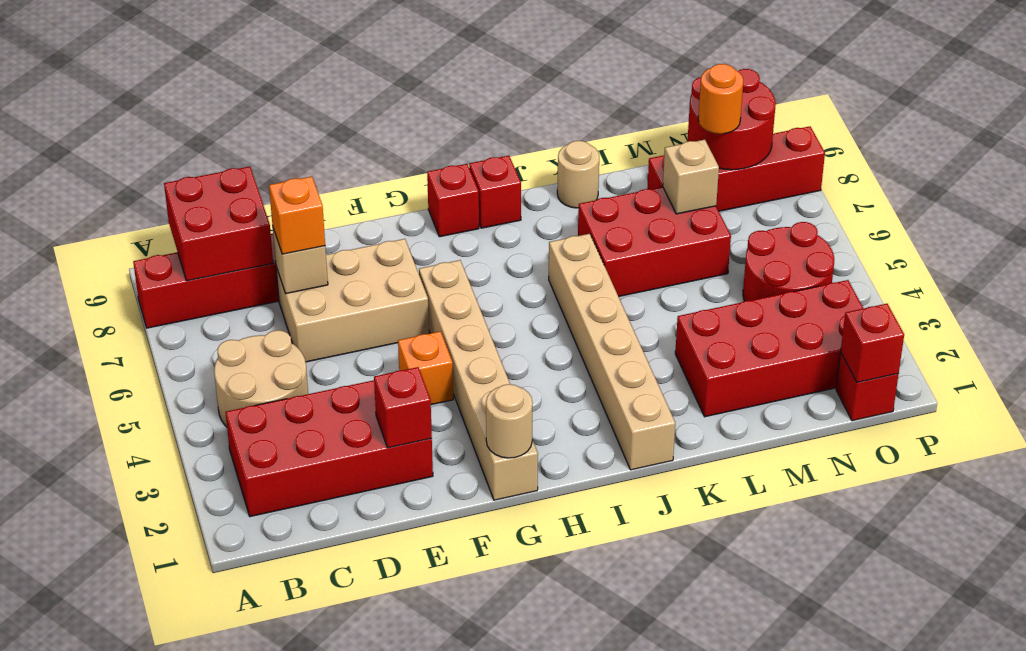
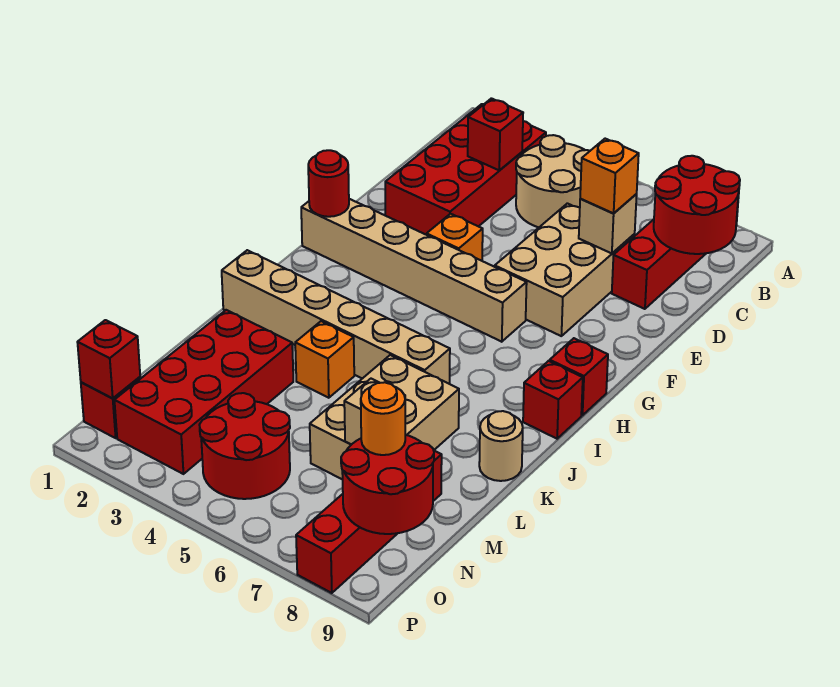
red brick B8:C9 level 2 -> red round brick B8:C9 level 2
red brick E2 level 2 -> red brick C3 level 2
tan round brick G1 level 2 -> red round brick G1 level 2
none -> orange brick K4 level 1
red brick K6:M7 level 1 -> tan brick K6:M7 level 1

